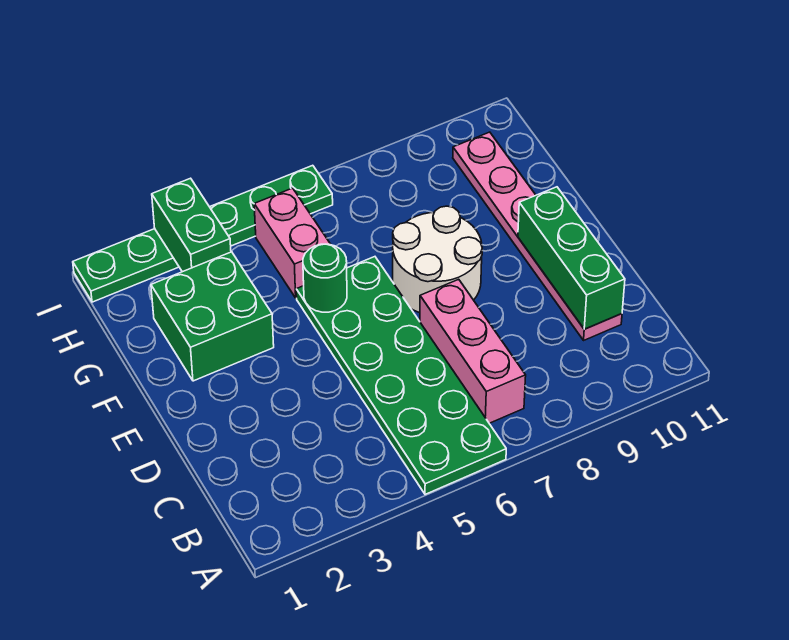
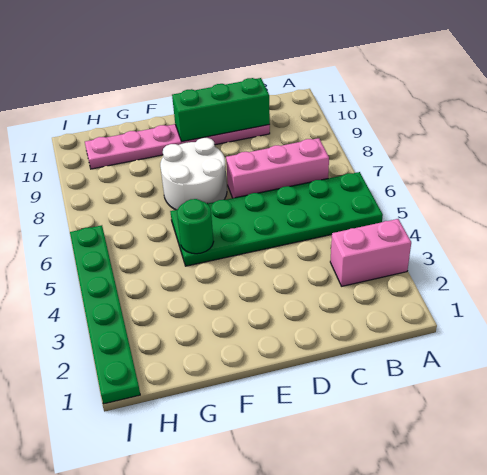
green brick F2:G3 level 1 -> none
pink brick G5:H5 level 1 -> pink brick A3:B3 level 1
green brick H3:I3 level 2 -> none

